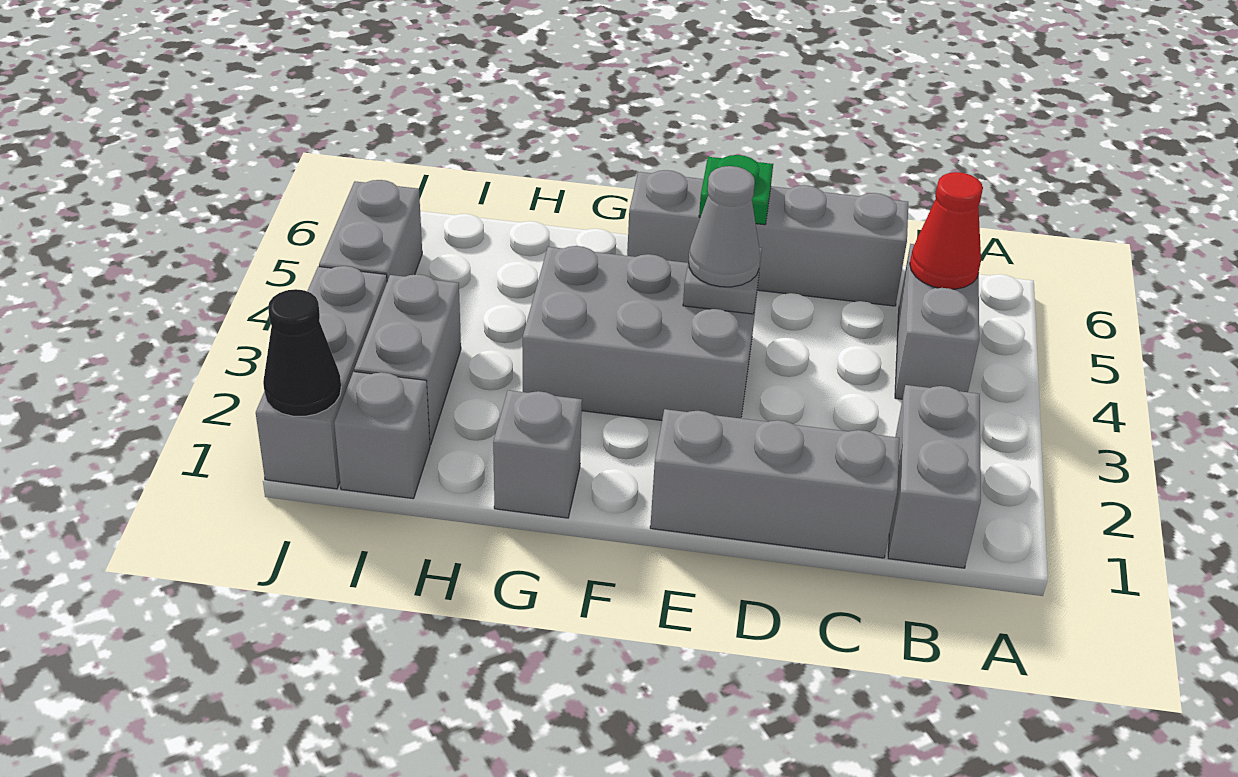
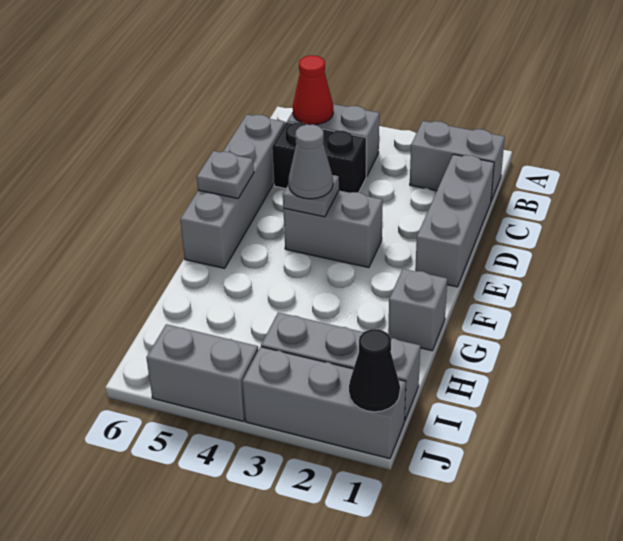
none -> black brick C4:C5 level 1
grey brick E3:G4 level 1 -> grey brick E3:E4 level 1
green plate E6 level 2 -> grey plate E6 level 2

